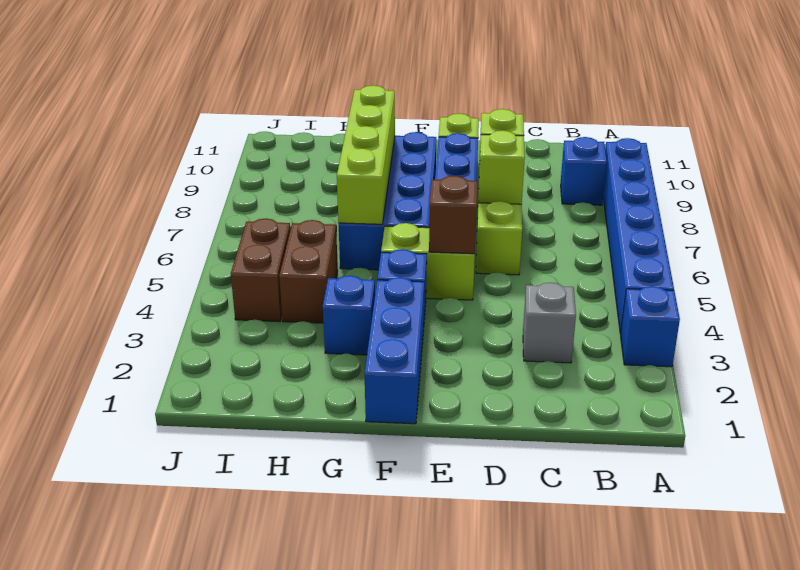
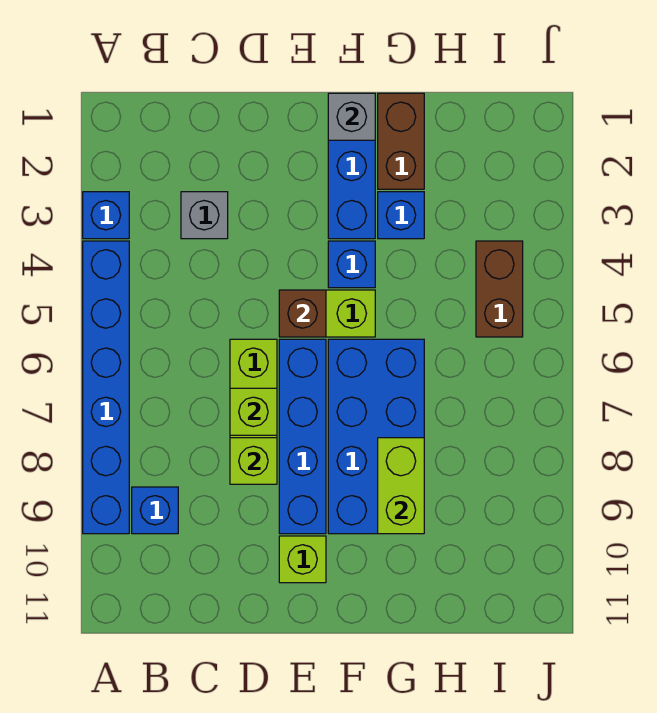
none -> grey brick F1 level 2
lime brick G6:G9 level 2 -> lime brick G8:G9 level 2
brown brick H4:H5 level 1 -> brown brick G1:G2 level 1

